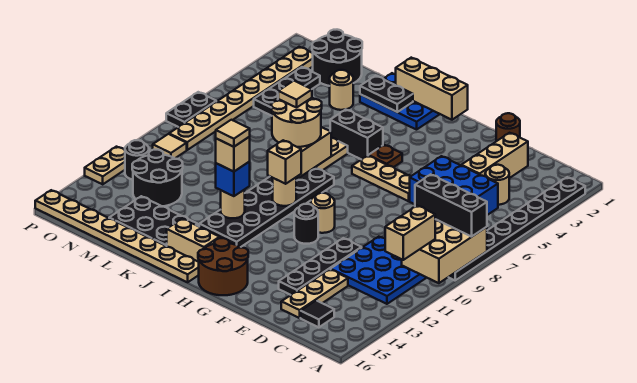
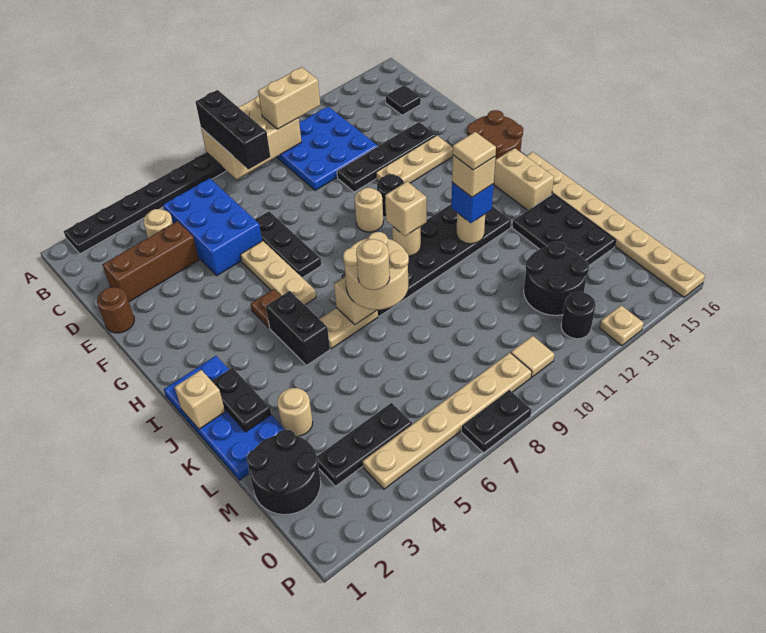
tan brick D2:D4 level 1 -> brown brick D2:D4 level 1
tan plate D13:D15 level 1 -> tan plate F12:F14 level 1
none -> black plate E7:G7 level 1
tan brick H1:J1 level 2 -> tan brick J1 level 2
blue plate I1:K2 level 1 -> blue plate I1:L2 level 1
tan tile K7 level 4 -> tan round brick K7 level 4
tan plate O2:O9 level 1 -> tan plate O4:O9 level 1
tan plate P12:P13 level 1 -> tan plate P13 level 1

